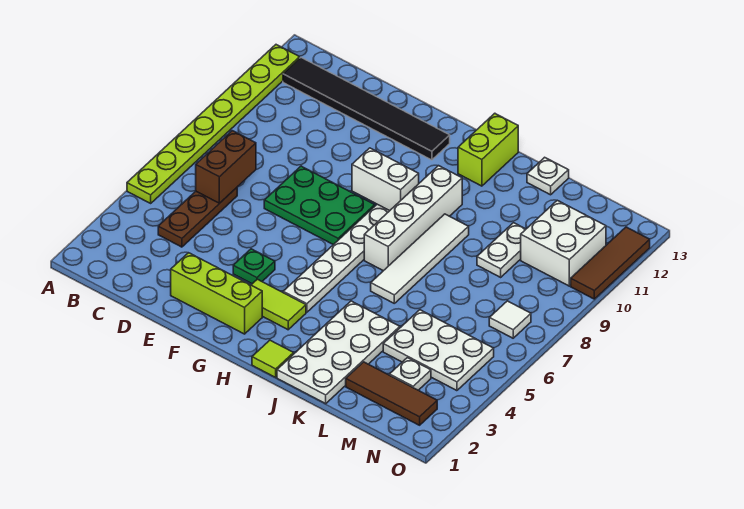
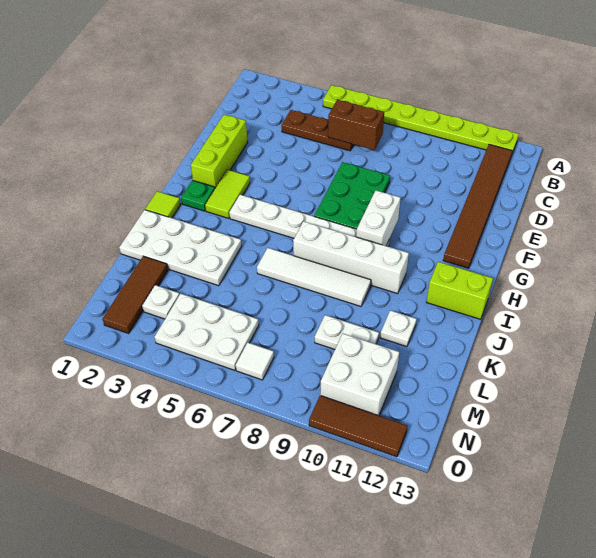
black tile B12:G12 level 1 -> brown tile B12:G12 level 1
green plate F4 level 1 -> green plate H2 level 1
white plate K13 level 1 -> white plate K11 level 1
white plate L4:N5 level 1 -> white plate M4:N6 level 1

